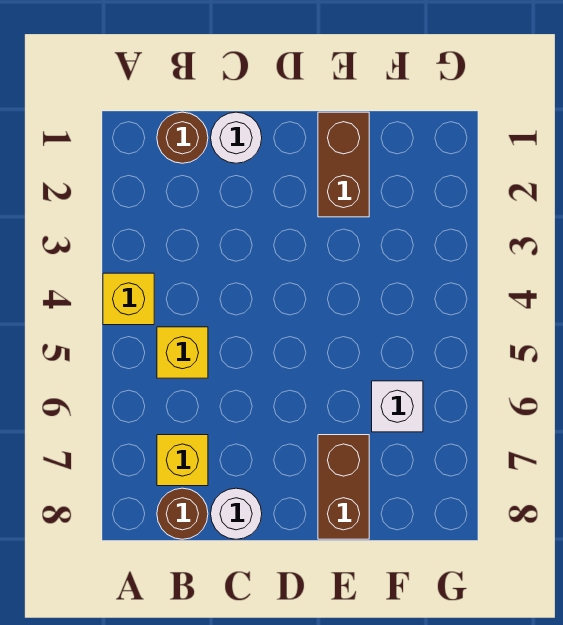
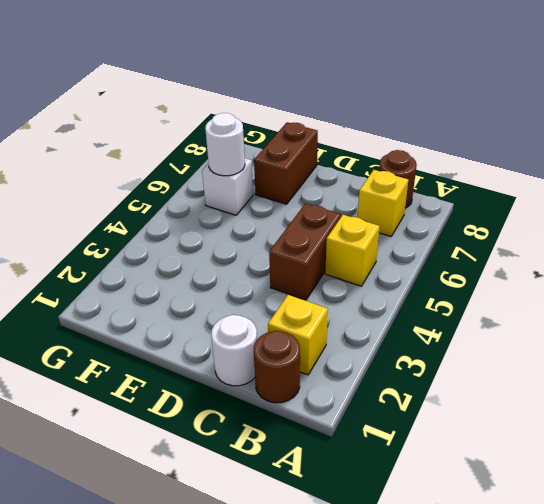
yellow brick A4 level 1 -> yellow brick B2 level 1
white round brick C8 level 1 -> white round brick F6 level 2
brown brick E1:E2 level 1 -> brown brick C4:C5 level 1

